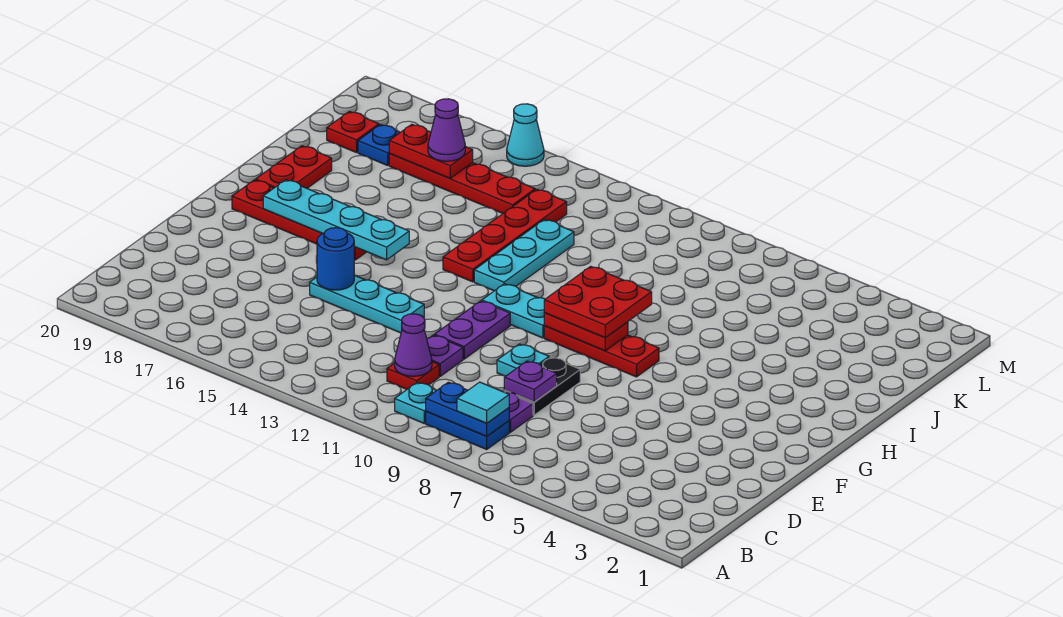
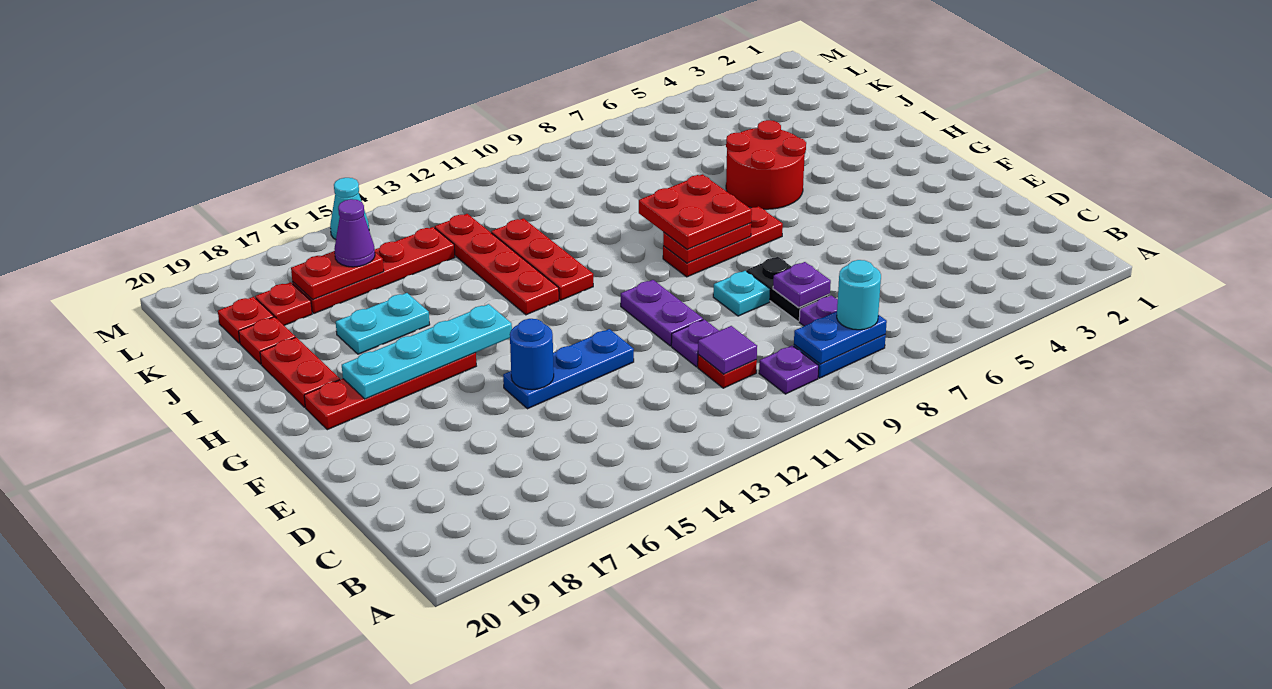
cyan tile B8 level 3 -> cyan round brick B8 level 3
cyan plate B10 level 1 -> purple plate B10 level 1
purple cone C11 level 2 -> purple tile C11 level 2
cyan plate E13:E15 level 1 -> blue plate E13:E15 level 1
cyan plate G10:G11 level 1 -> cyan plate I16:I17 level 1
none -> red round brick H5:I6 level 1
cyan plate H12:J12 level 1 -> red plate H12:J12 level 1
none -> red plate J19 level 1
blue plate K18 level 1 -> red plate K18 level 1

